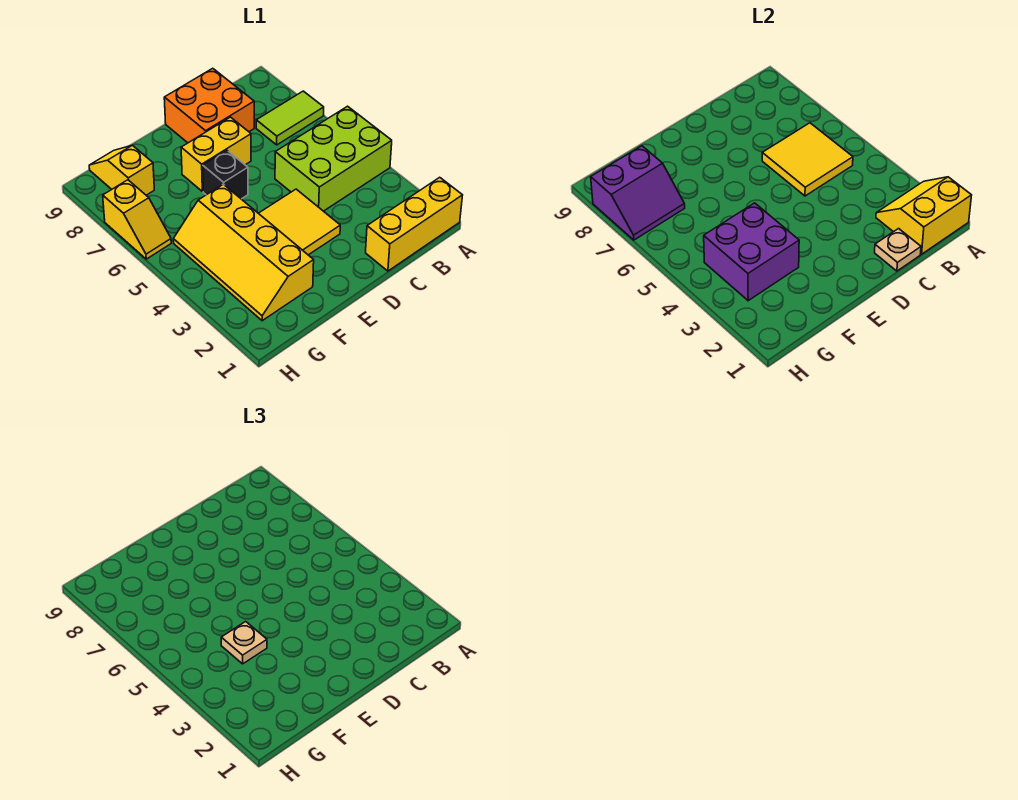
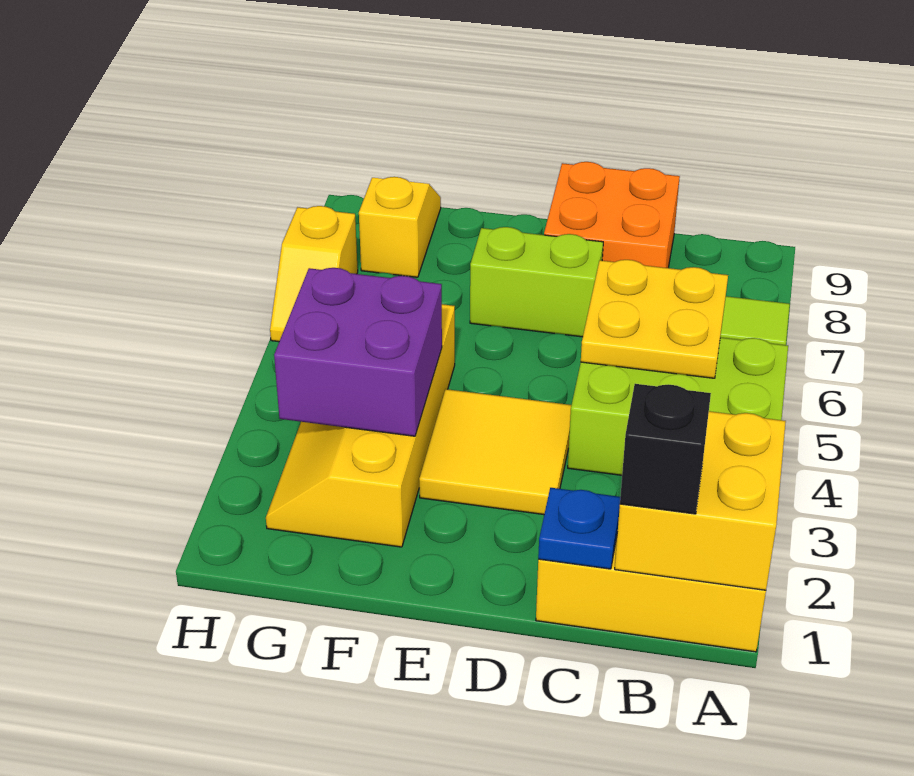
yellow slope A1:B2 level 2 top 1 -> yellow brick A1:B2 level 2
yellow tile B5:C6 level 2 -> yellow plate B5:C6 level 2
tan plate C1 level 2 -> blue plate C1 level 2
yellow brick D7:E7 level 1 -> lime brick D7:E7 level 1
black brick E6 level 1 -> black brick B1 level 3
tan plate F4 level 3 -> none
purple slope G7:H8 level 2 top 8 -> none

